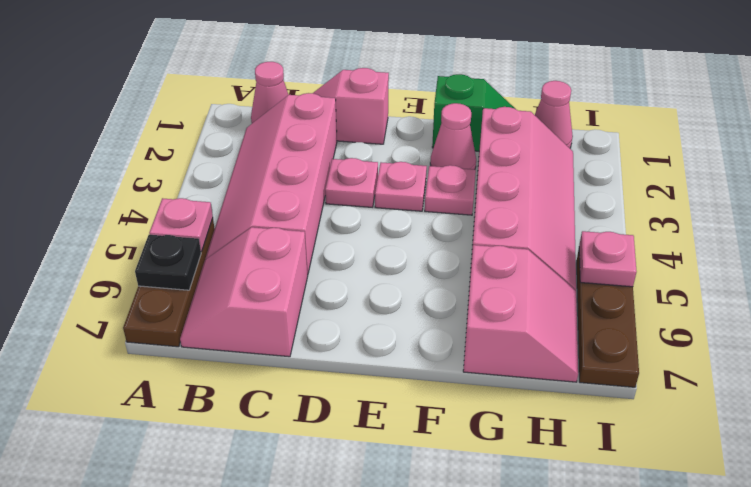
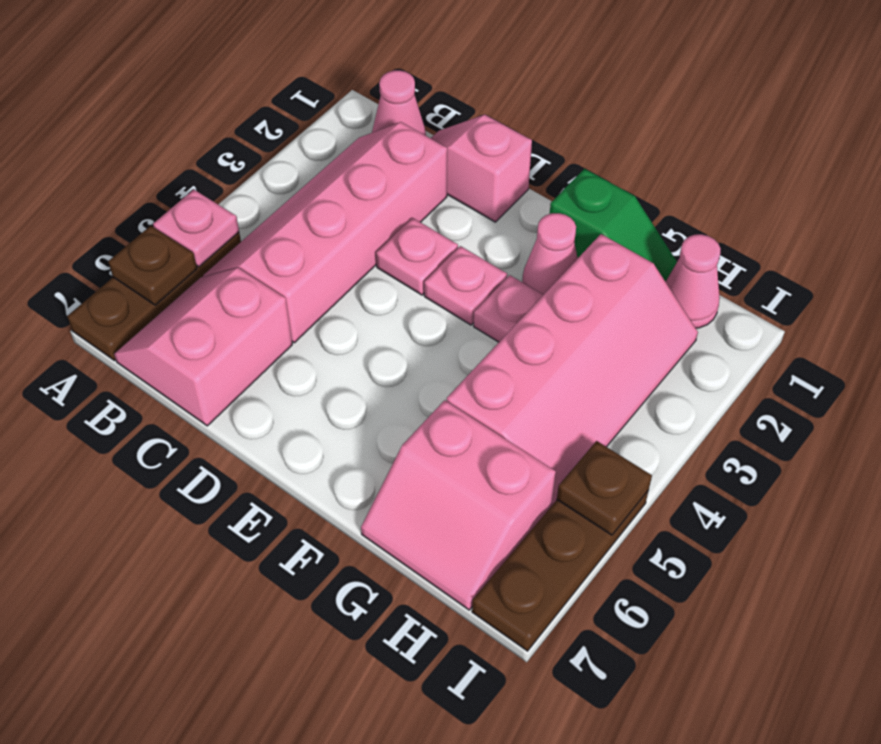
black plate A6 level 2 -> brown plate A6 level 2
pink slope G6:H7 level 1 top G -> pink slope G6:H7 level 1 top 6
pink plate I5 level 2 -> brown plate I5 level 2

